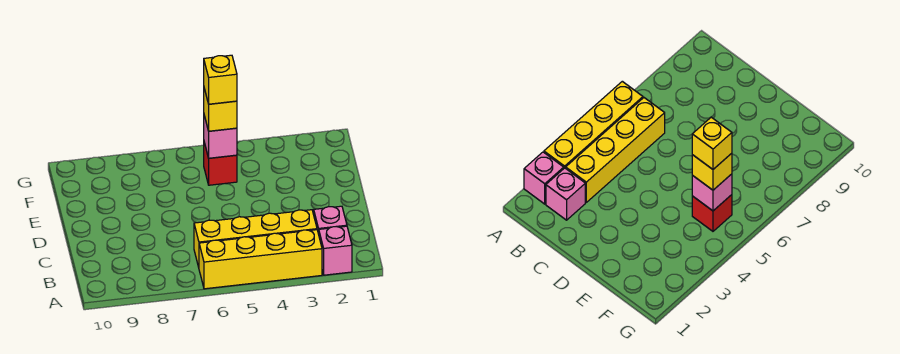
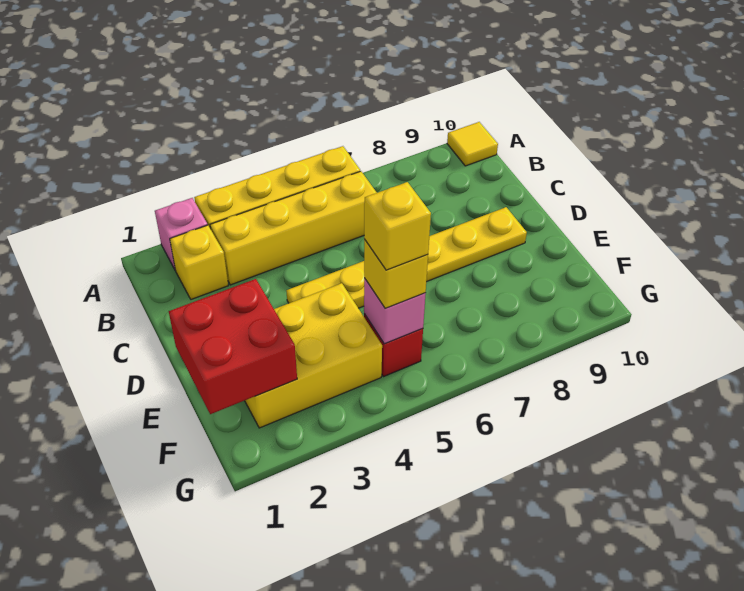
none -> yellow tile A10 level 1
pink brick B2 level 1 -> yellow brick B2 level 1
none -> yellow plate D4:D9 level 1
none -> red brick E1:F2 level 2
none -> yellow brick E2:F4 level 1

